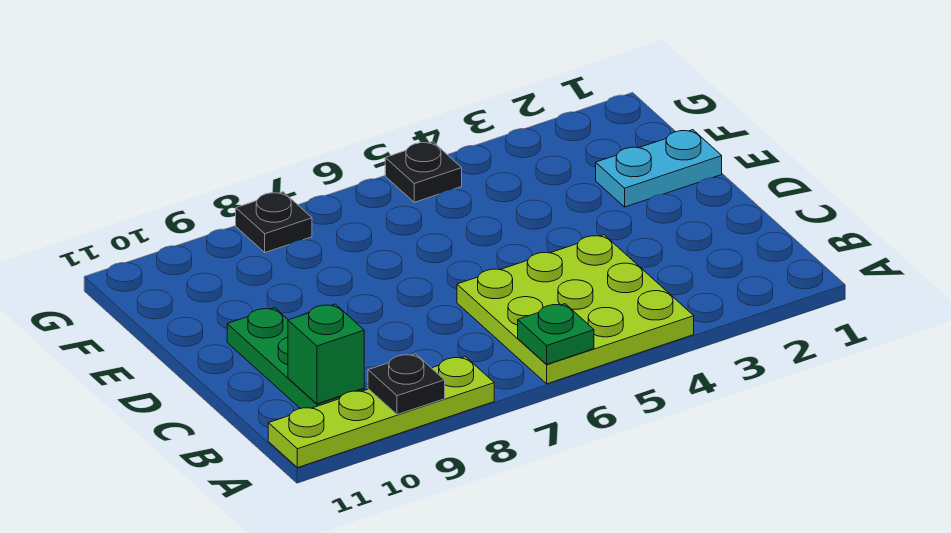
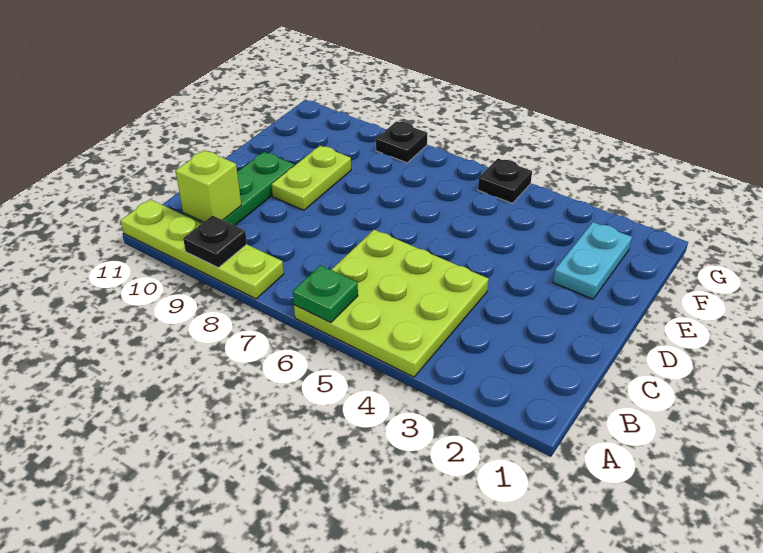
green brick B10 level 2 -> lime brick B10 level 2
none -> lime plate D9:E9 level 1
cyan plate E1:E2 level 1 -> cyan plate E2:F2 level 1

